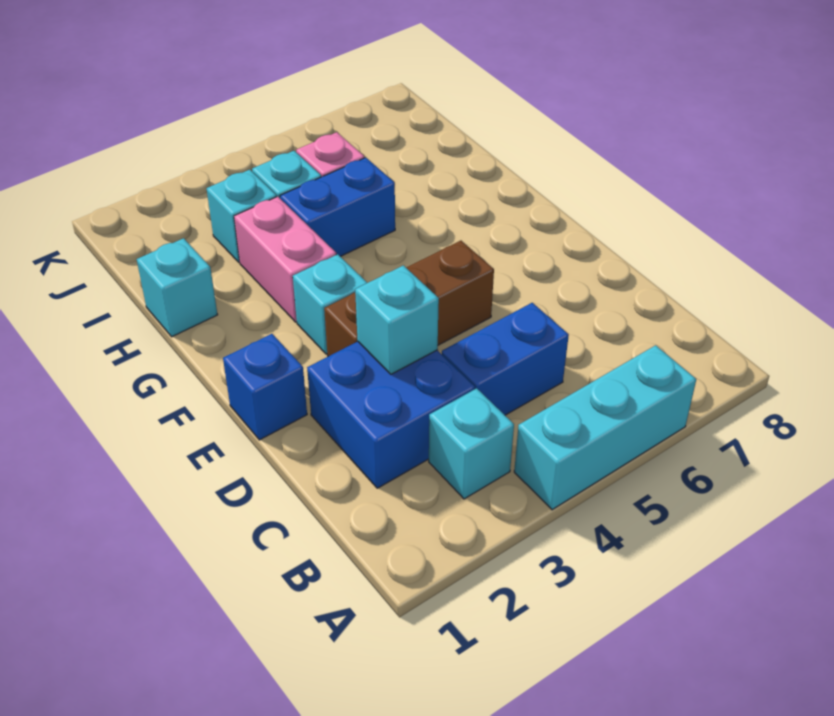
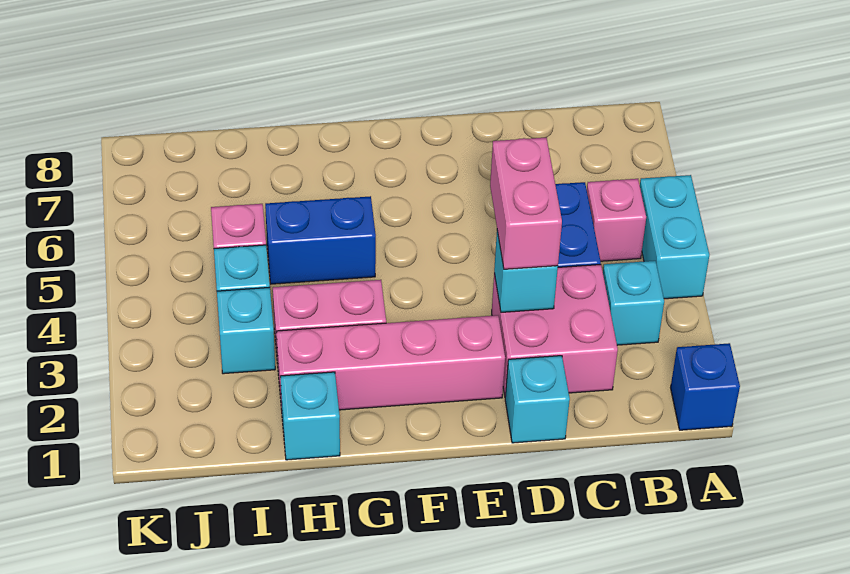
cyan brick A4:A6 level 1 -> cyan brick A4:A5 level 1
none -> pink brick B5 level 1
blue brick C2:D3 level 1 -> pink brick C2:D3 level 1
none -> pink brick D3:D4 level 3
blue brick E1 level 1 -> blue brick A1 level 1
none -> pink brick E2:H2 level 1
brown brick E3:E5 level 1 -> none
cyan brick F3 level 1 -> cyan brick D1 level 1
blue brick H4:H5 level 1 -> blue brick G5:H5 level 1

